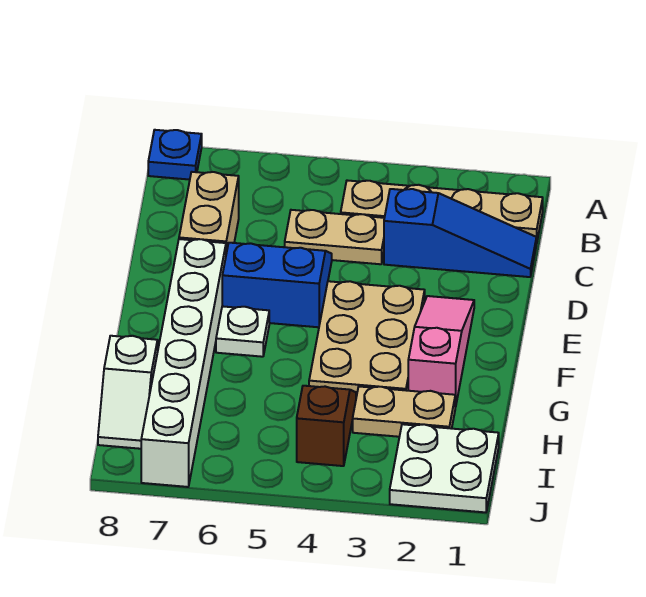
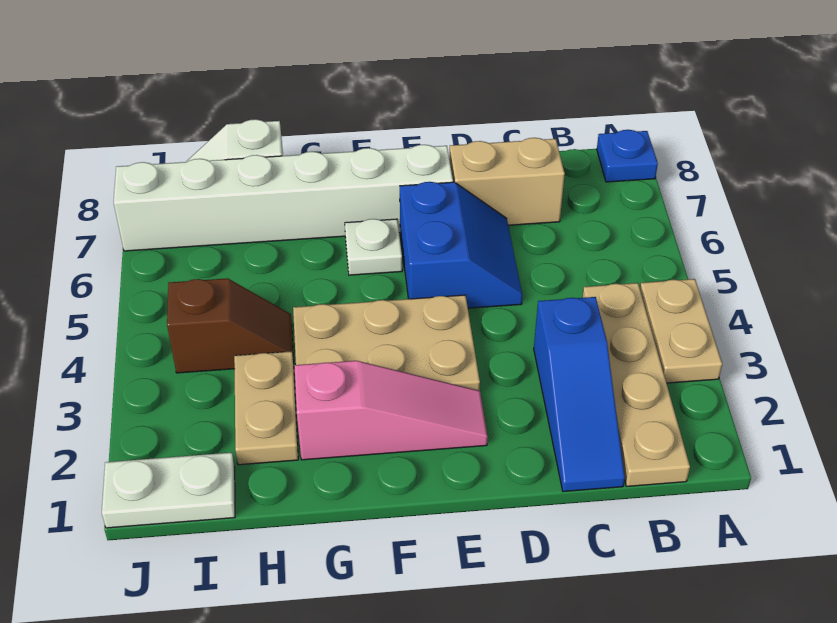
tan plate C4:C5 level 1 -> tan plate A3:A4 level 1
white plate I1:J2 level 1 -> white plate I1:J1 level 1

